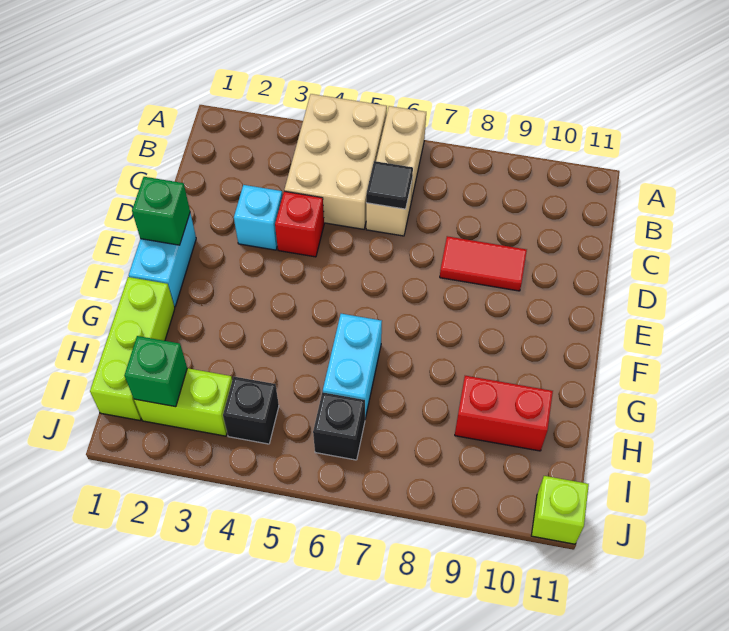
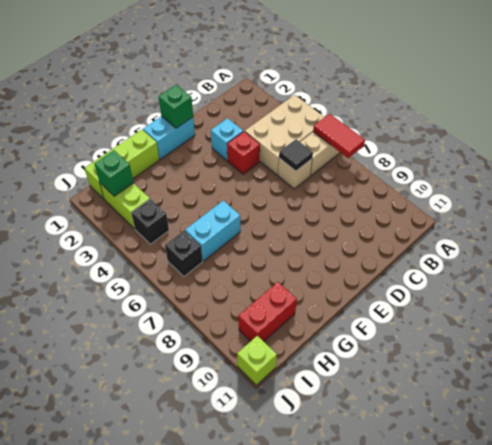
red tile D8:D9 level 1 -> red tile A6:A7 level 2
red brick H9:H10 level 1 -> red brick H10:I10 level 1

